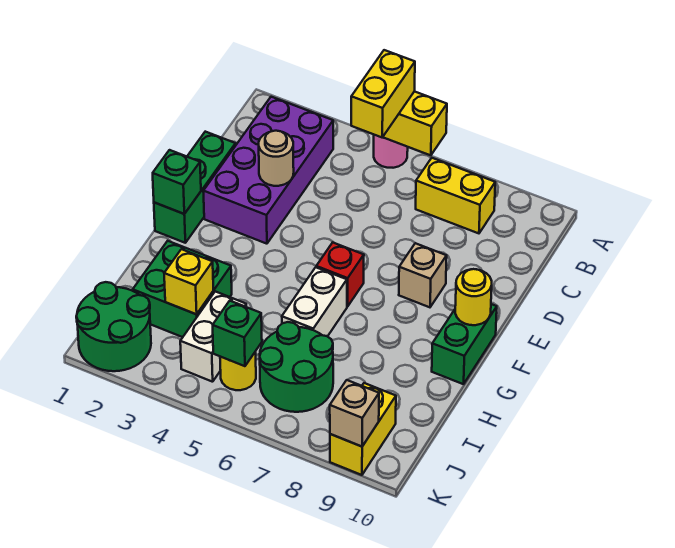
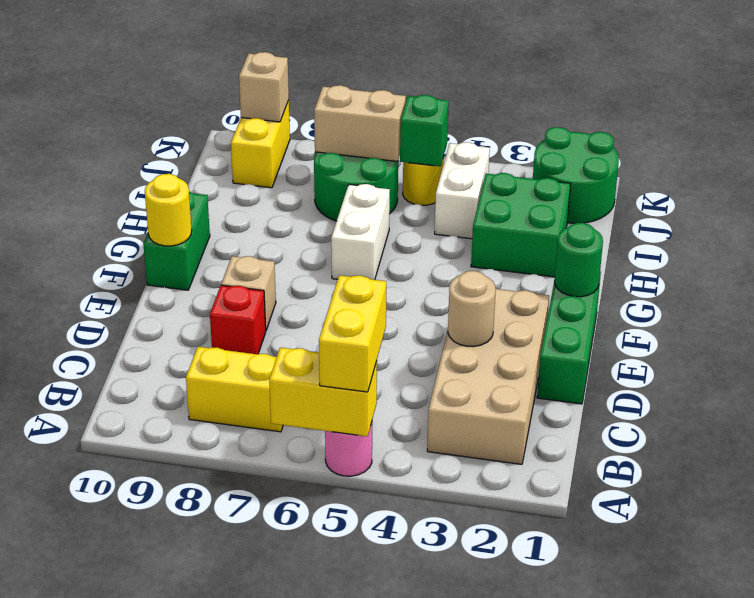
purple brick B2:E3 level 1 -> tan brick B2:E3 level 1
green brick F1 level 2 -> green round brick F1 level 2
red brick F6 level 1 -> red brick D8 level 1
yellow brick I3 level 2 -> none
none -> tan brick J6:J7 level 2

